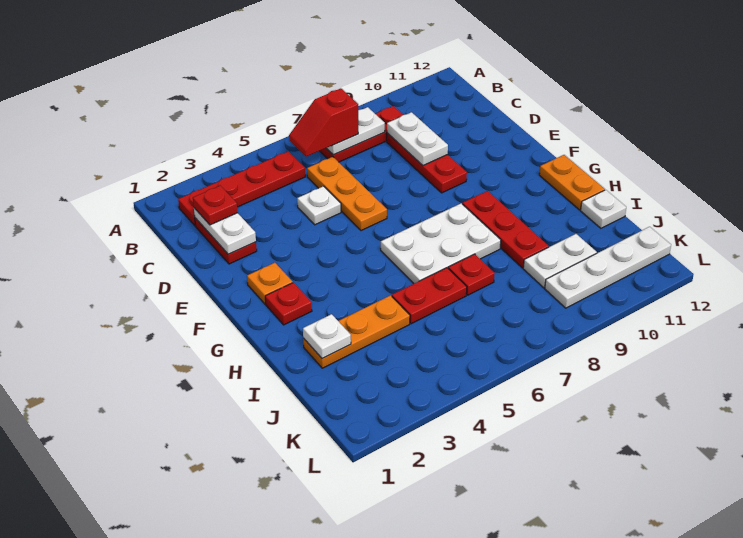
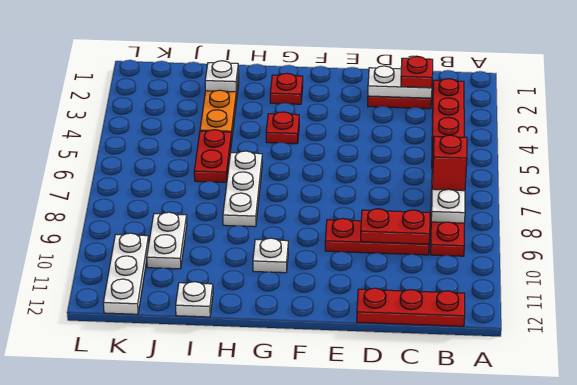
orange plate C6:E6 level 1 -> none
white plate C9:D9 level 2 -> red plate C9:D9 level 2
white plate D5 level 1 -> white plate G10 level 1
orange plate F2 level 1 -> none
white plate G6:H8 level 1 -> white plate H6:H8 level 1
red plate G9:I9 level 1 -> red plate B12:D12 level 1
orange plate G12:H12 level 1 -> none
red plate I7 level 1 -> red plate G4 level 1
white plate K9:K12 level 1 -> white plate K10:K12 level 1

